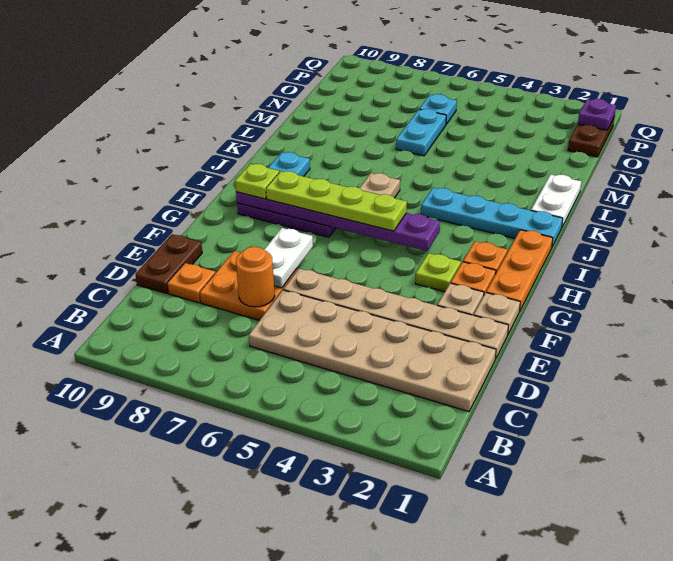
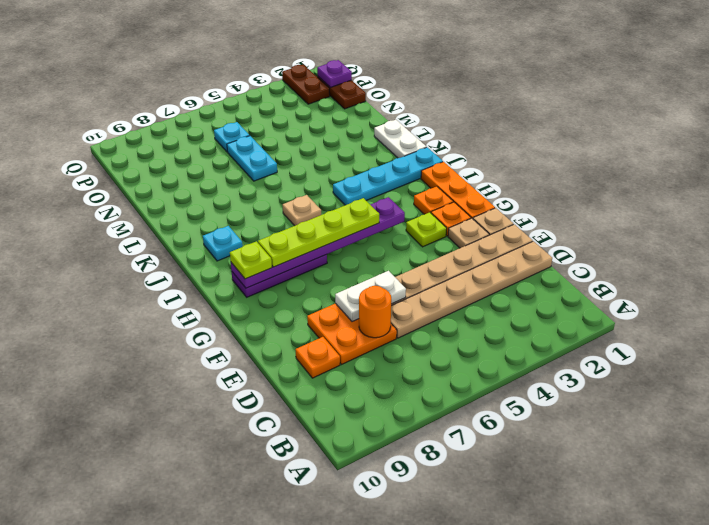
tan plate C1:D6 level 1 -> tan plate D1:D6 level 1
brown plate D10:E10 level 1 -> brown plate P2:Q2 level 1
white plate E7:F7 level 2 -> white plate E6:E7 level 2

